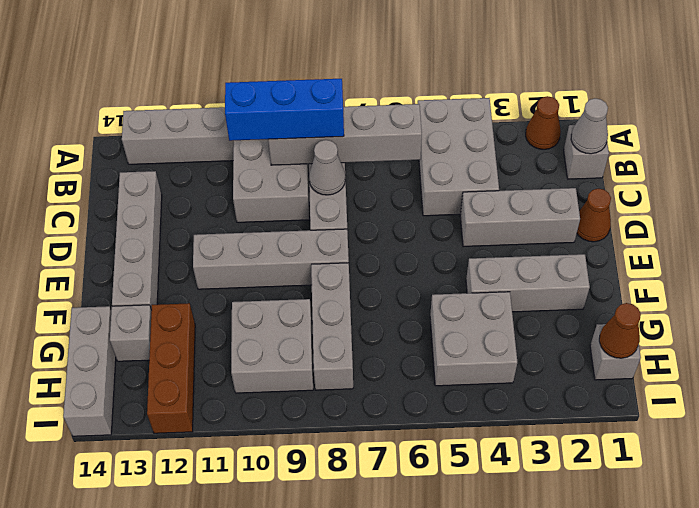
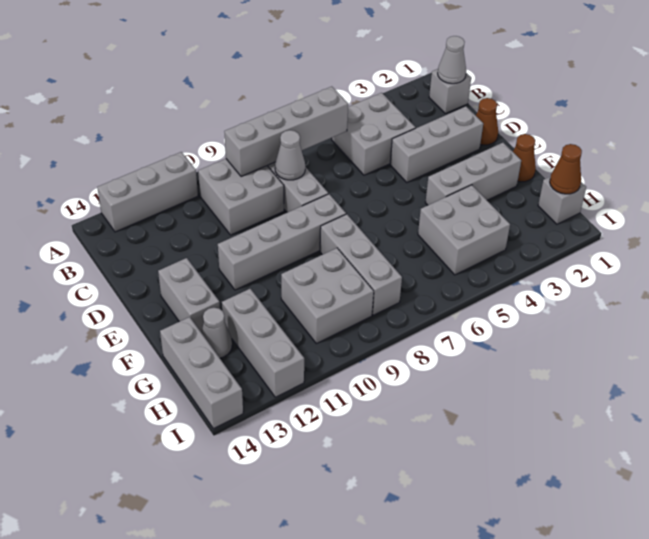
brown cone A2 level 1 -> brown cone F1 level 1
grey brick A4:C5 level 1 -> grey brick B4:C5 level 1
blue brick B8:B10 level 3 -> none
grey brick C13:F13 level 1 -> grey brick E13:F13 level 1
brown brick G12:I12 level 1 -> grey brick G12:I12 level 1
grey brick G13 level 1 -> grey cone G13 level 1

